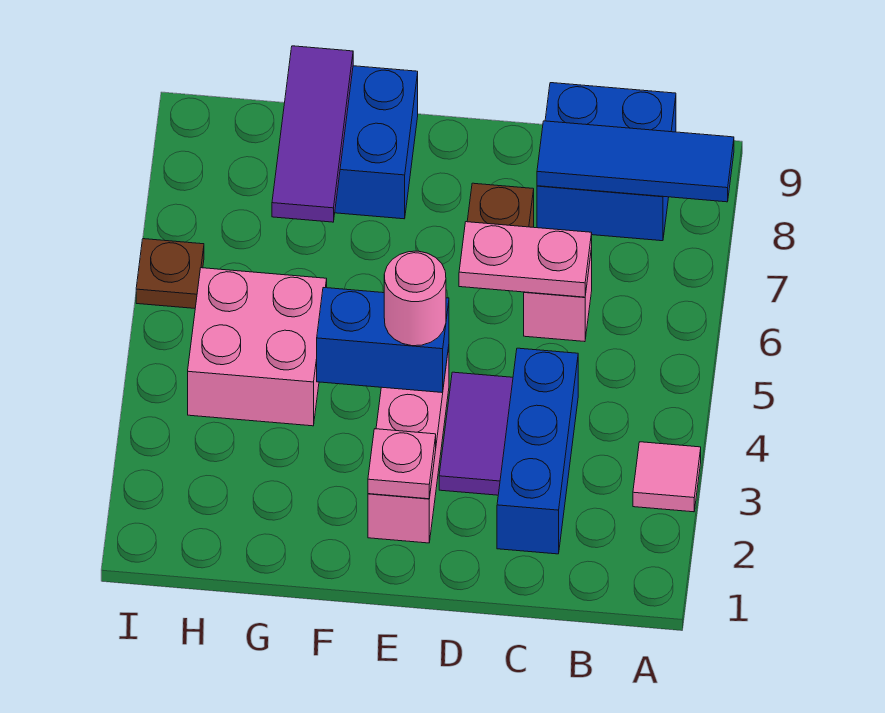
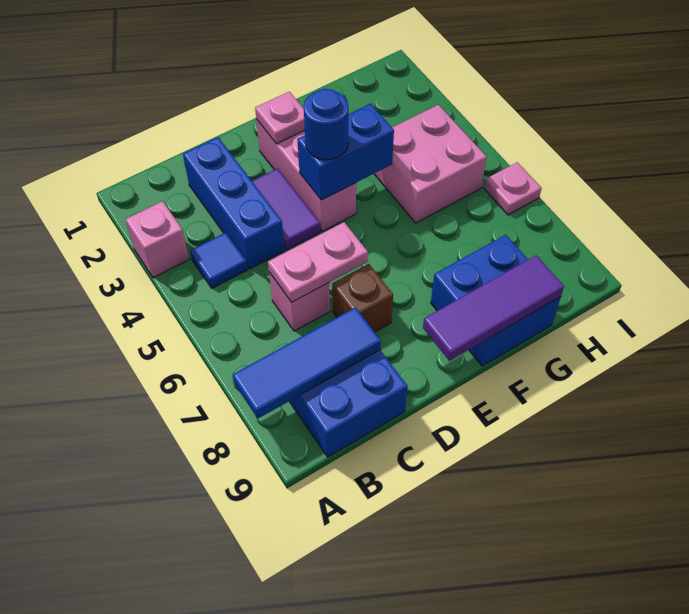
pink tile A3 level 1 -> pink brick A3 level 1
none -> blue tile B4 level 1
pink round brick E4 level 3 -> blue round brick E4 level 3
purple tile G7:G9 level 2 -> purple tile E9:G9 level 2
brown plate I6 level 1 -> pink plate I6 level 1

